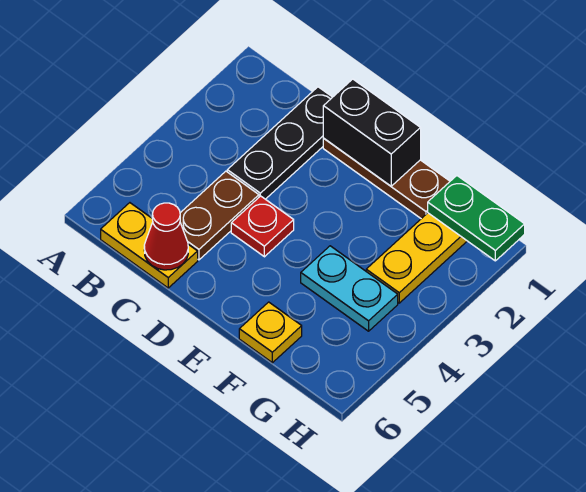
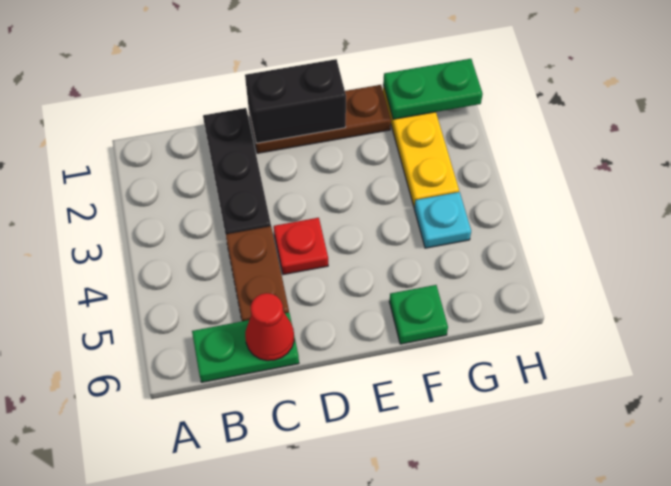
yellow plate B6:C6 level 1 -> green plate B6:C6 level 1
cyan plate F4:G4 level 1 -> cyan plate G4 level 1
yellow plate F6 level 1 -> green plate F6 level 1

